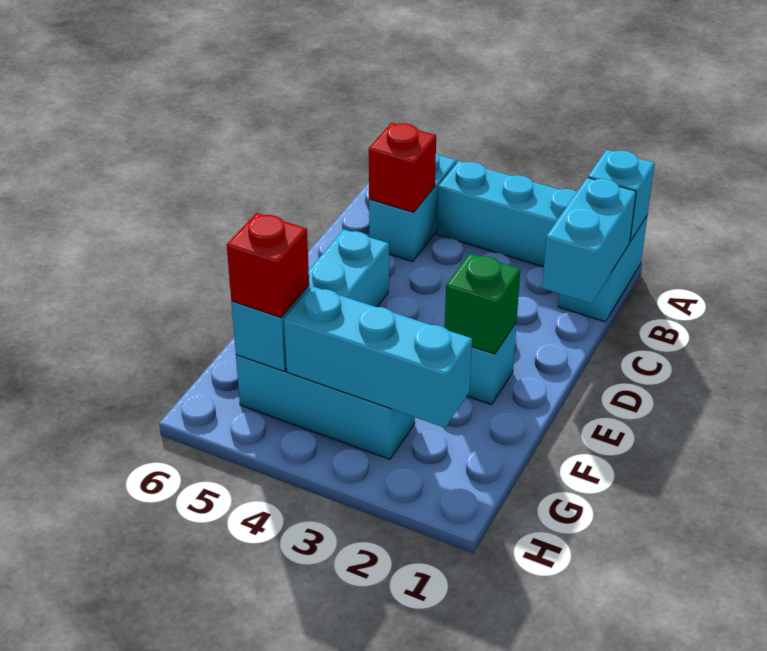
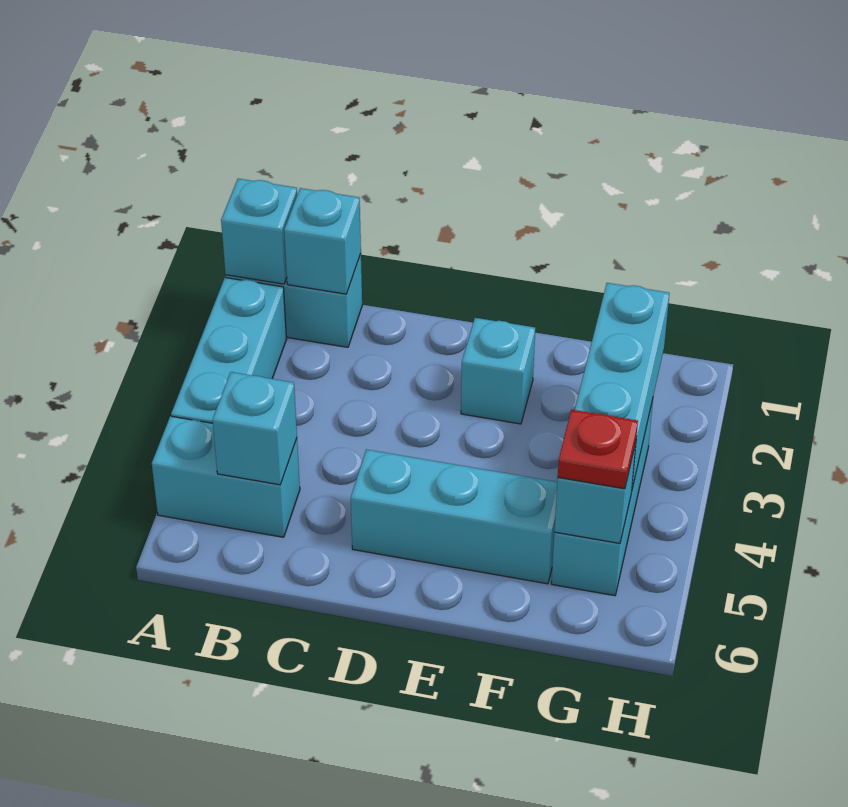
cyan brick B1:C1 level 2 -> cyan brick B1 level 2
red brick B5 level 2 -> cyan brick B5 level 2
green brick E2 level 2 -> none
red brick G5 level 3 -> red plate G5 level 3

